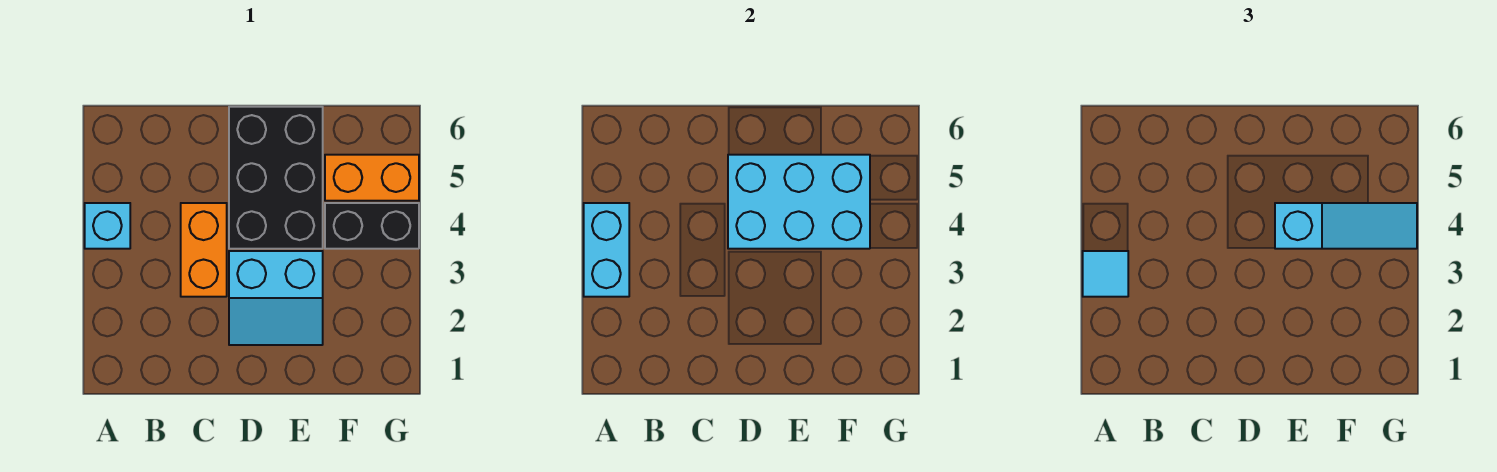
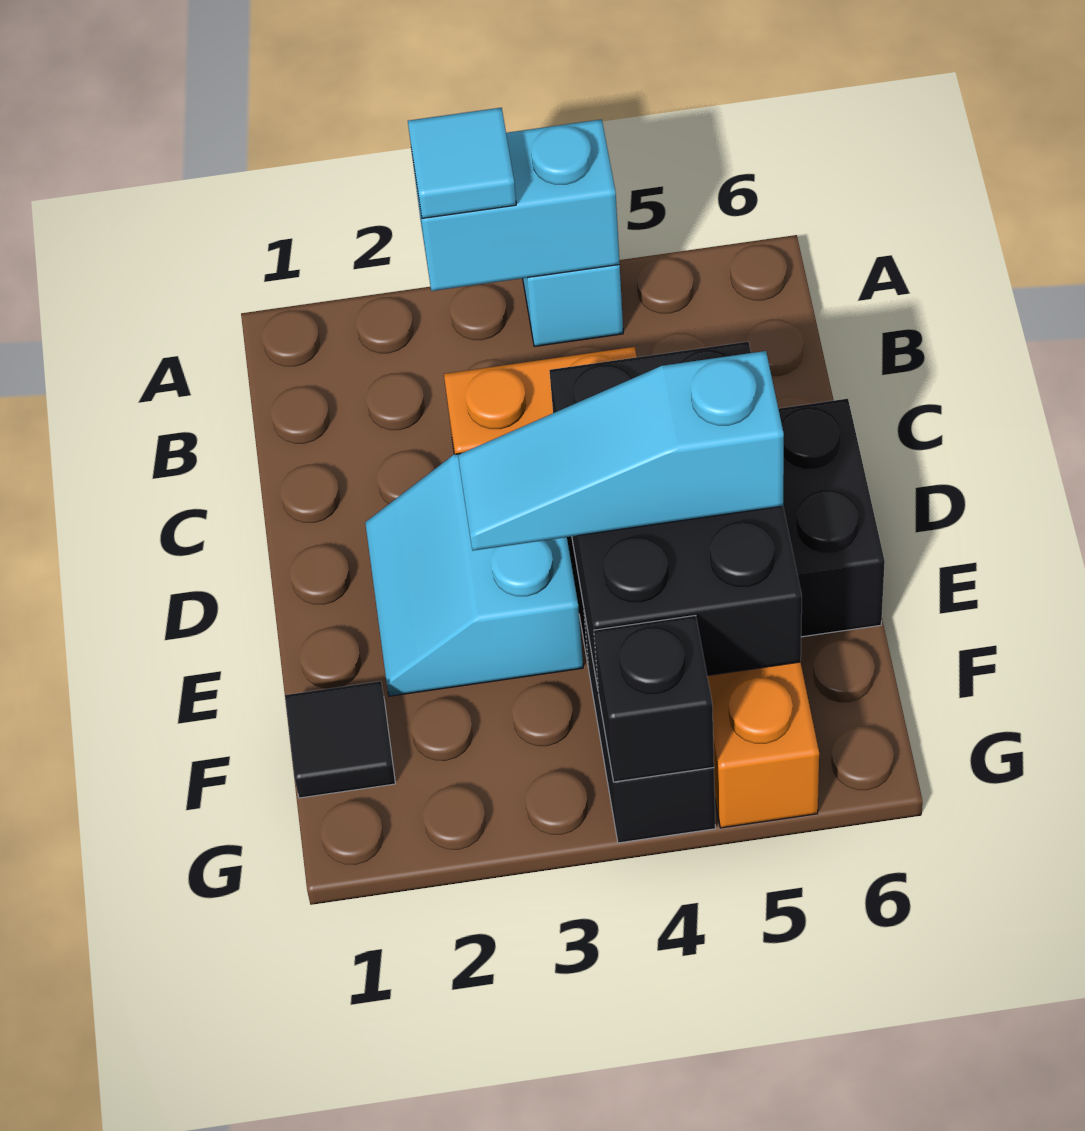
cyan brick D4:F5 level 2 -> black brick D4:F5 level 2
cyan slope E4:G4 level 3 top E -> cyan slope E3:E5 level 3 top 5
none -> black tile F1 level 1
none -> black brick G4 level 2

